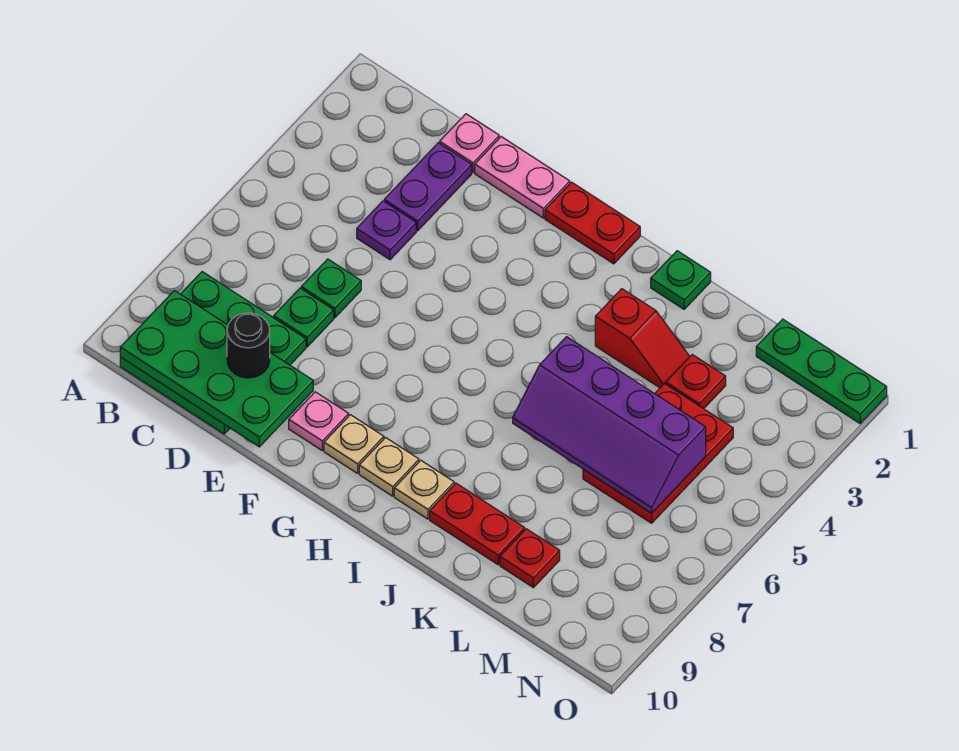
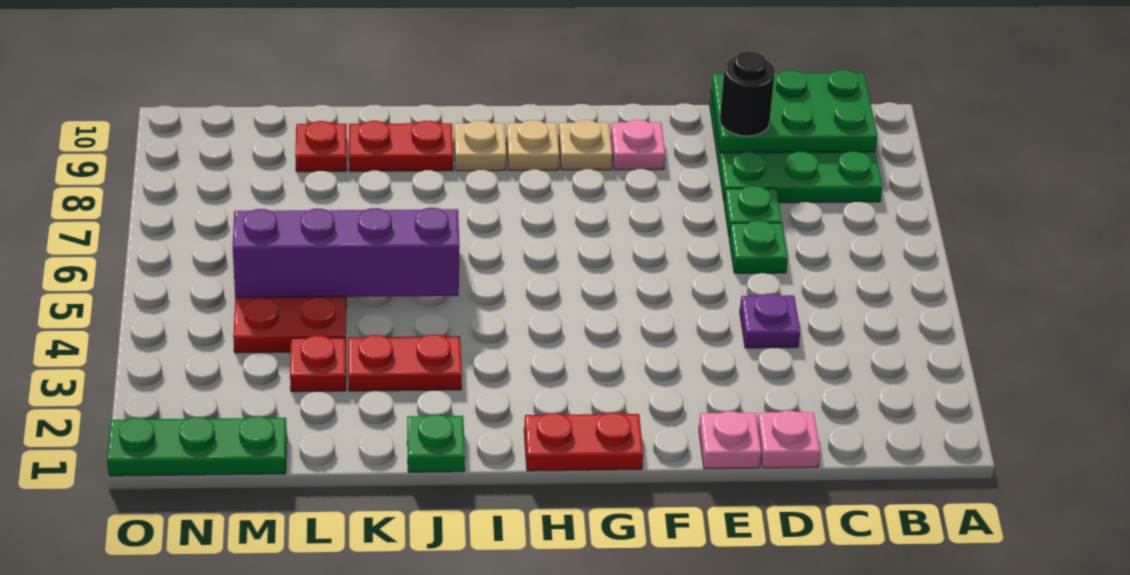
green plate B9:E10 level 2 -> green plate B9:D10 level 2
purple plate D2:D3 level 1 -> none
pink plate E1:F1 level 1 -> pink plate E1 level 1
red slope J3:K3 level 1 top J -> red plate J3:K3 level 1

